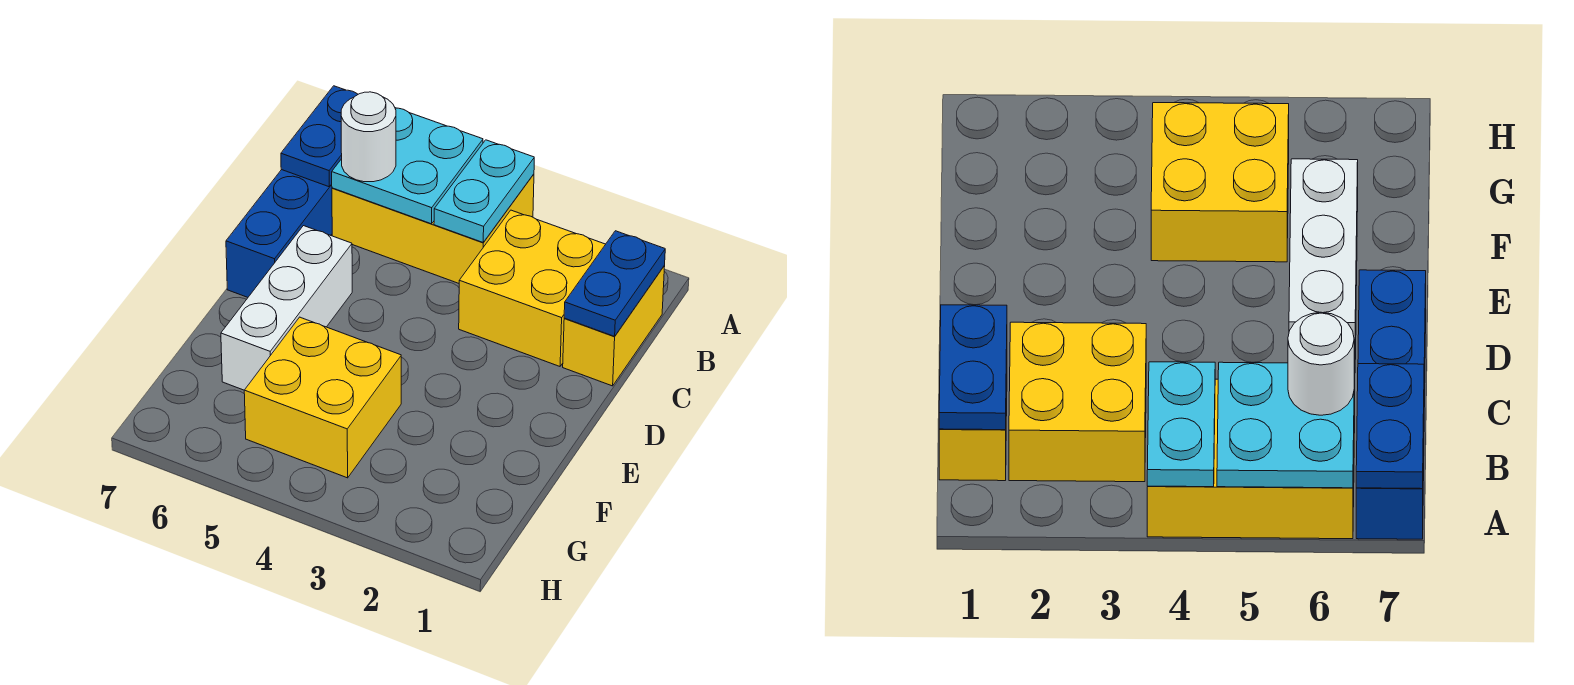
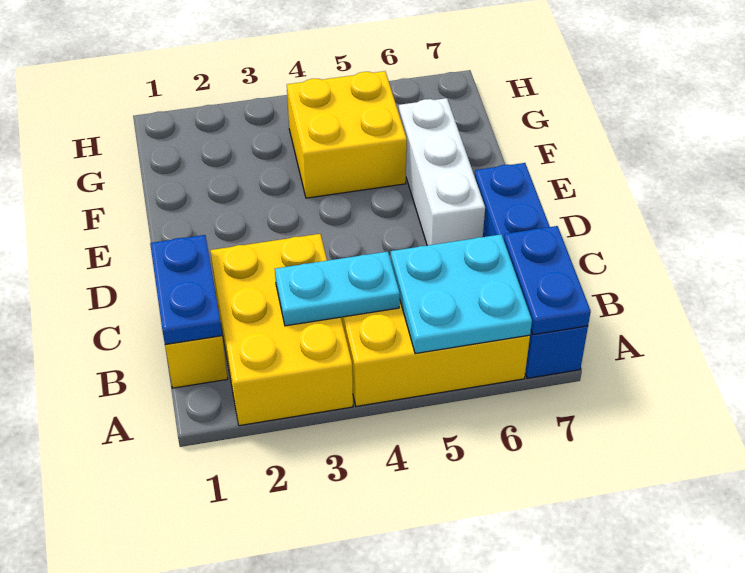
cyan plate A4:B4 level 2 -> cyan plate B3:B4 level 2
yellow brick B2:C3 level 1 -> yellow brick A2:C3 level 1
white round brick B6 level 3 -> none

